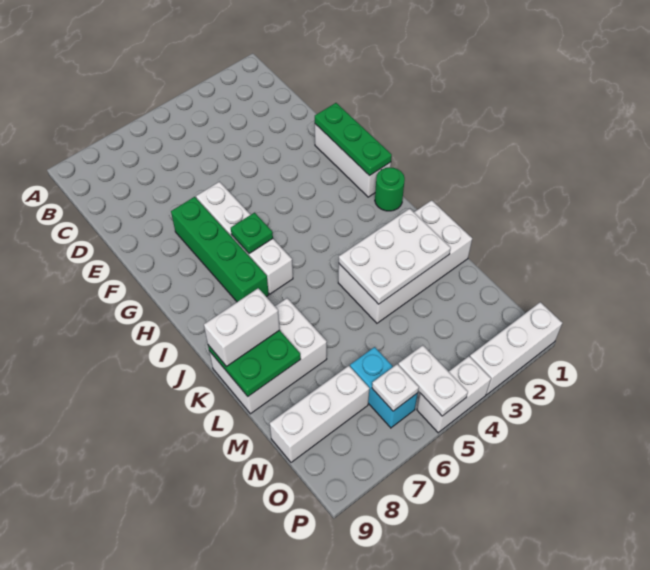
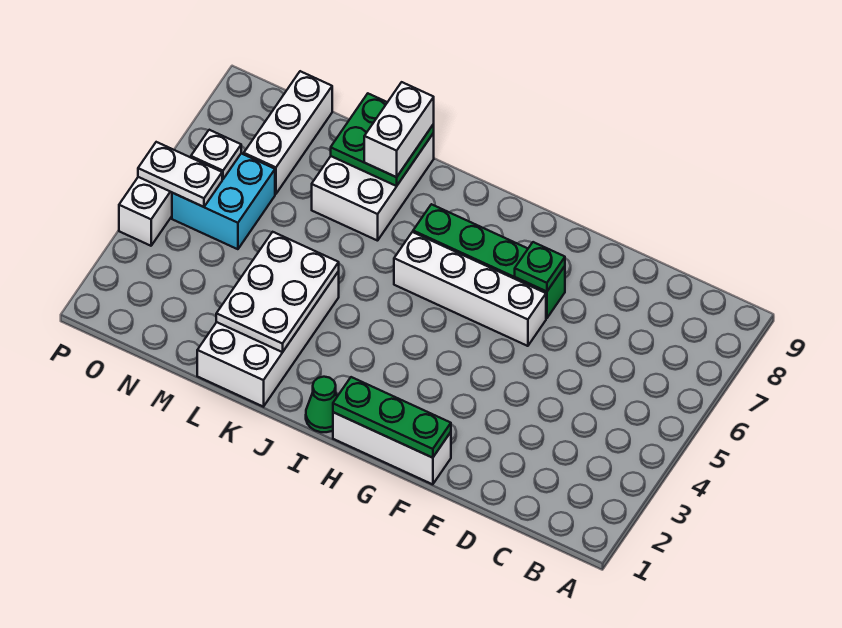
green plate H6 level 2 -> green plate F7 level 2
green round brick I1 level 1 -> green cone I1 level 1
cyan brick N6:O6 level 1 -> cyan brick N5:O6 level 1
white brick P1:P3 level 1 -> none

